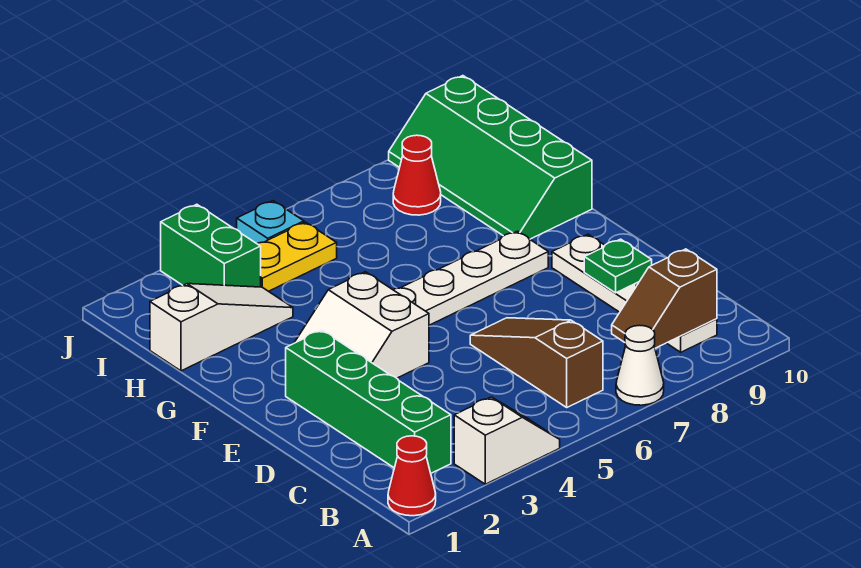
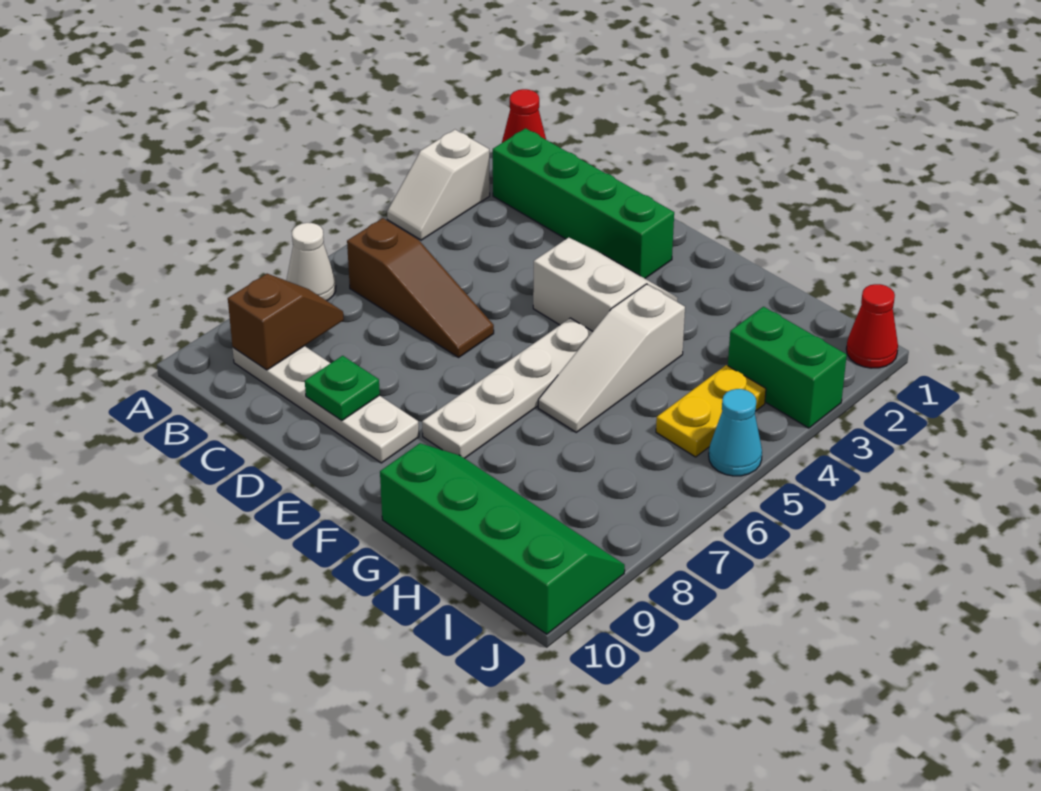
white slope H1:H3 level 1 top 1 -> white slope G4:G6 level 1 top 4
red cone I8 level 1 -> red cone J1 level 1
cyan plate J5 level 1 -> cyan cone J5 level 1

